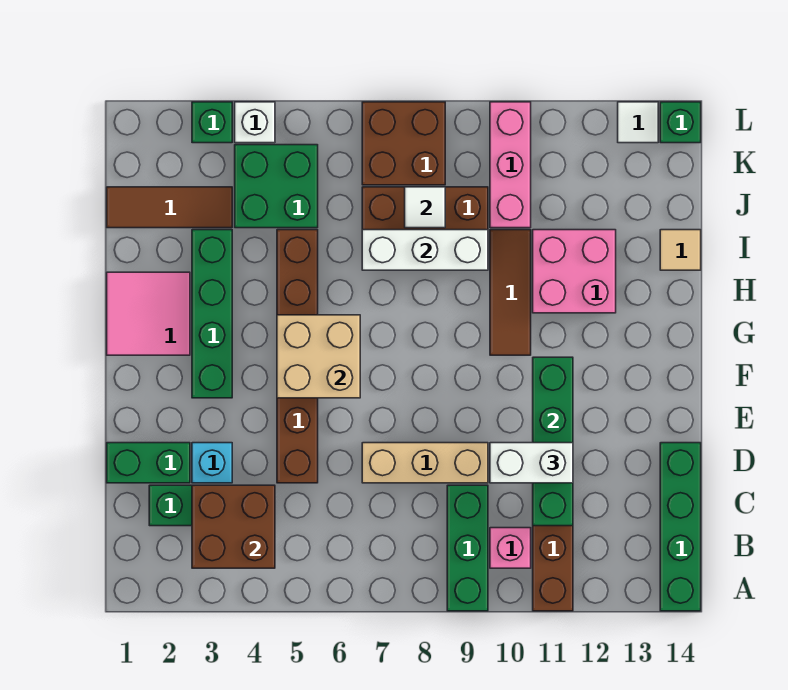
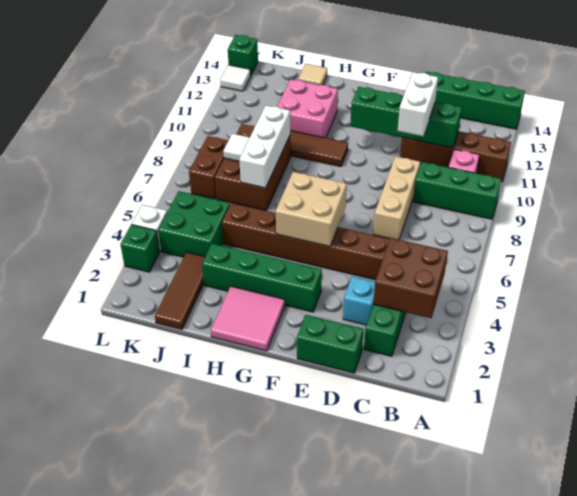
green brick D1:D2 level 1 -> green brick D1:E1 level 1
pink brick J10:L10 level 1 -> none
brown brick K7:L8 level 1 -> brown brick K7:K8 level 1

